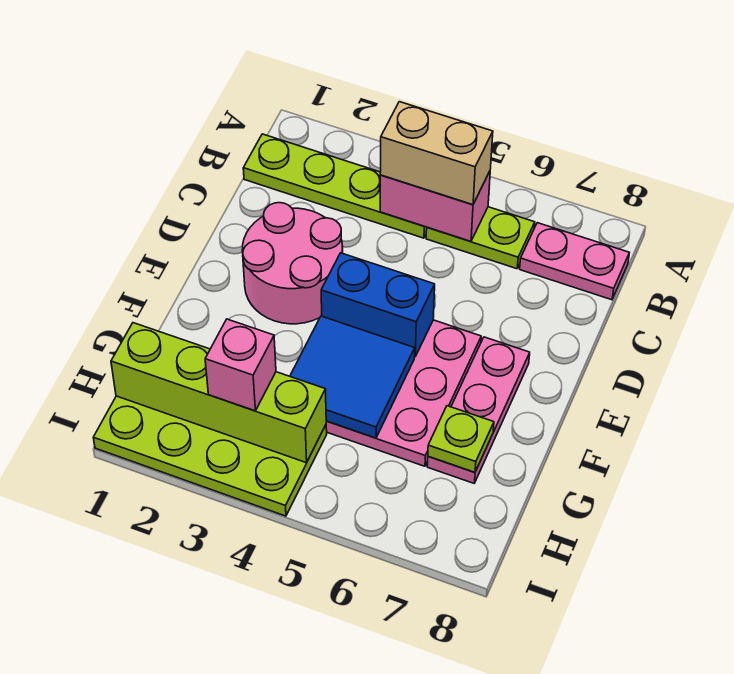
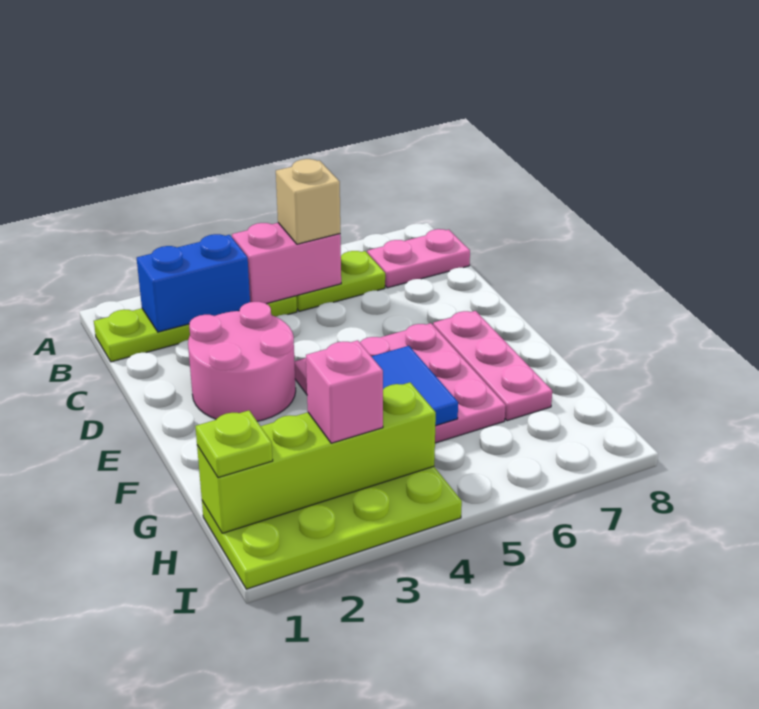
tan brick B4:B5 level 3 -> tan brick B5 level 3
blue brick E4:E5 level 2 -> blue brick B2:B3 level 2
lime plate G7 level 2 -> lime plate H1 level 3

